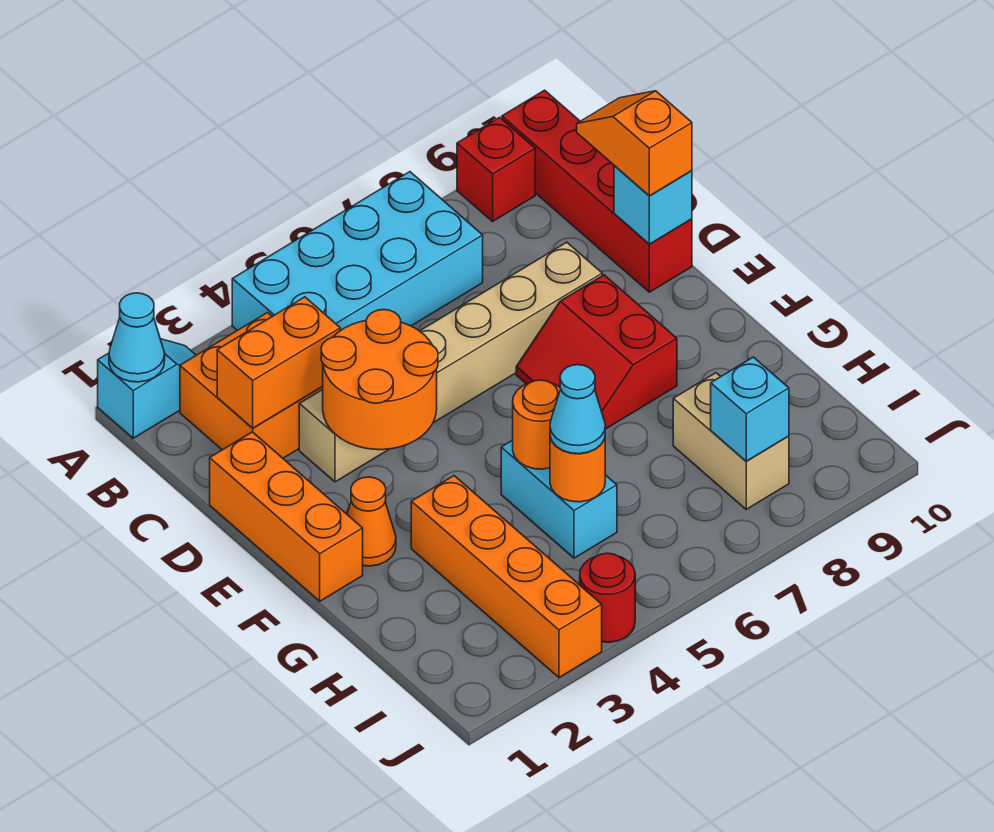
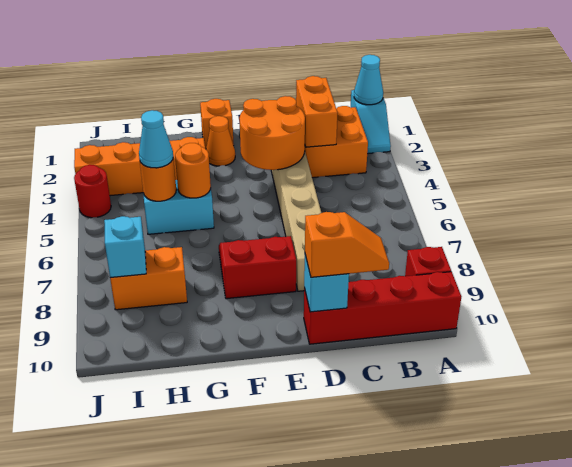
cyan brick A4:B7 level 1 -> none
orange brick D1:F1 level 1 -> orange brick F1 level 1
tan brick H8:I8 level 1 -> orange brick H8:I8 level 1

